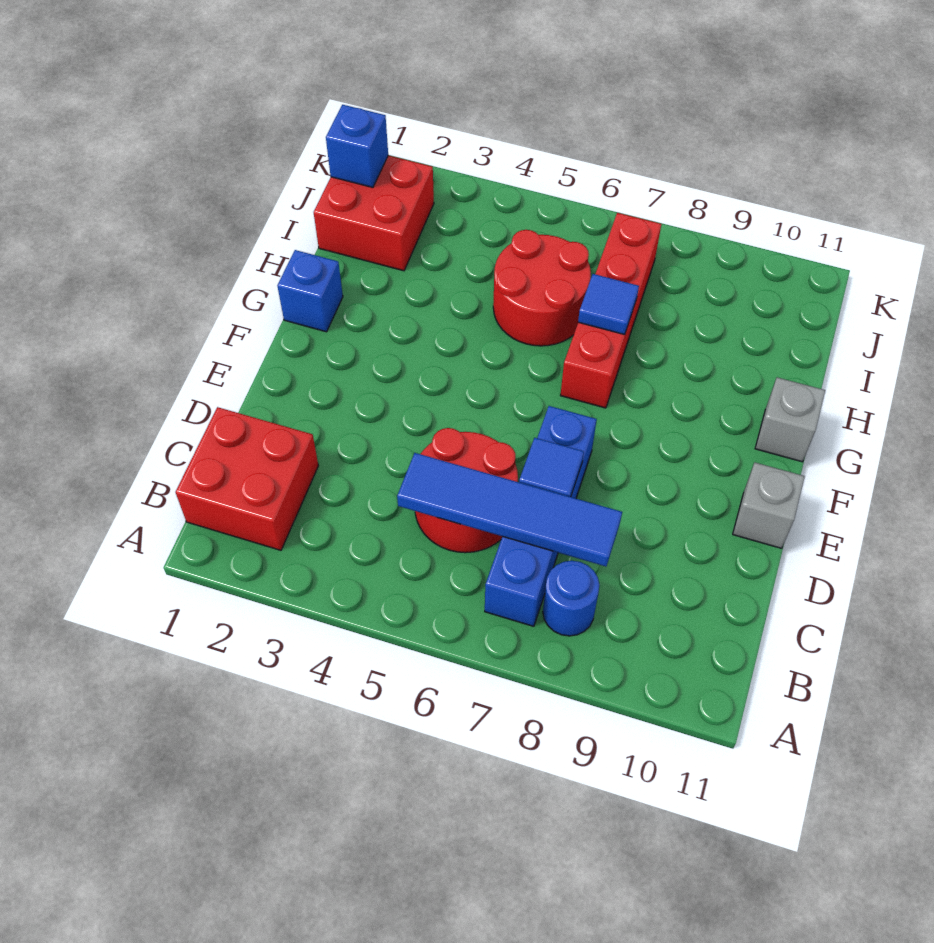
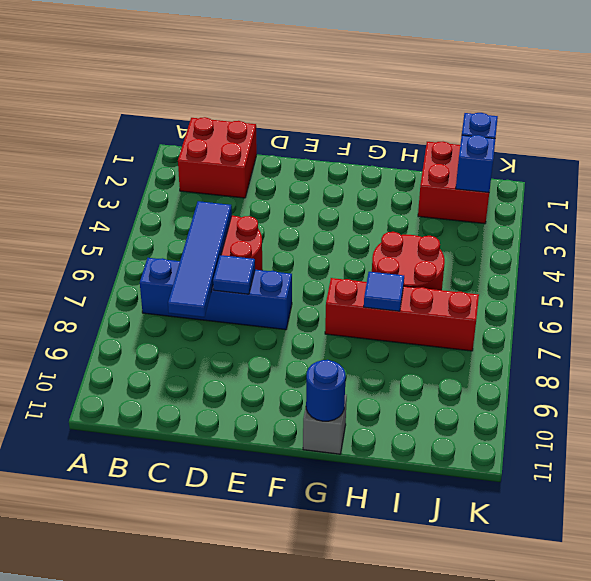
blue round brick B8 level 1 -> blue round brick G11 level 2
grey brick E11 level 1 -> none
blue brick G1 level 1 -> blue brick J2 level 2

